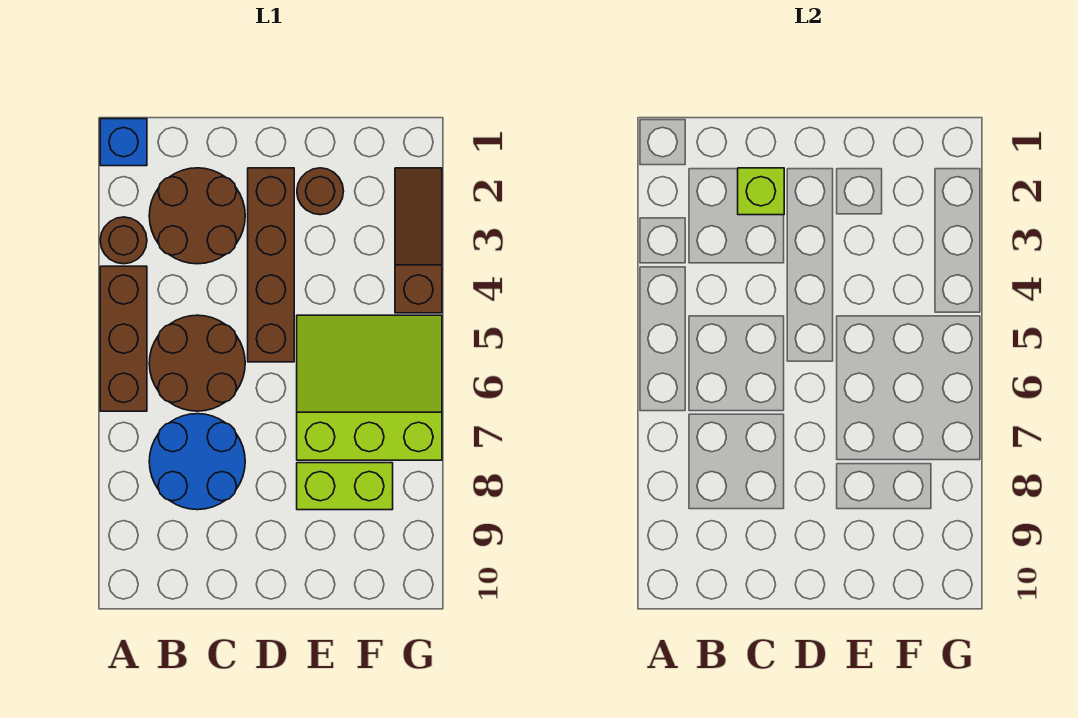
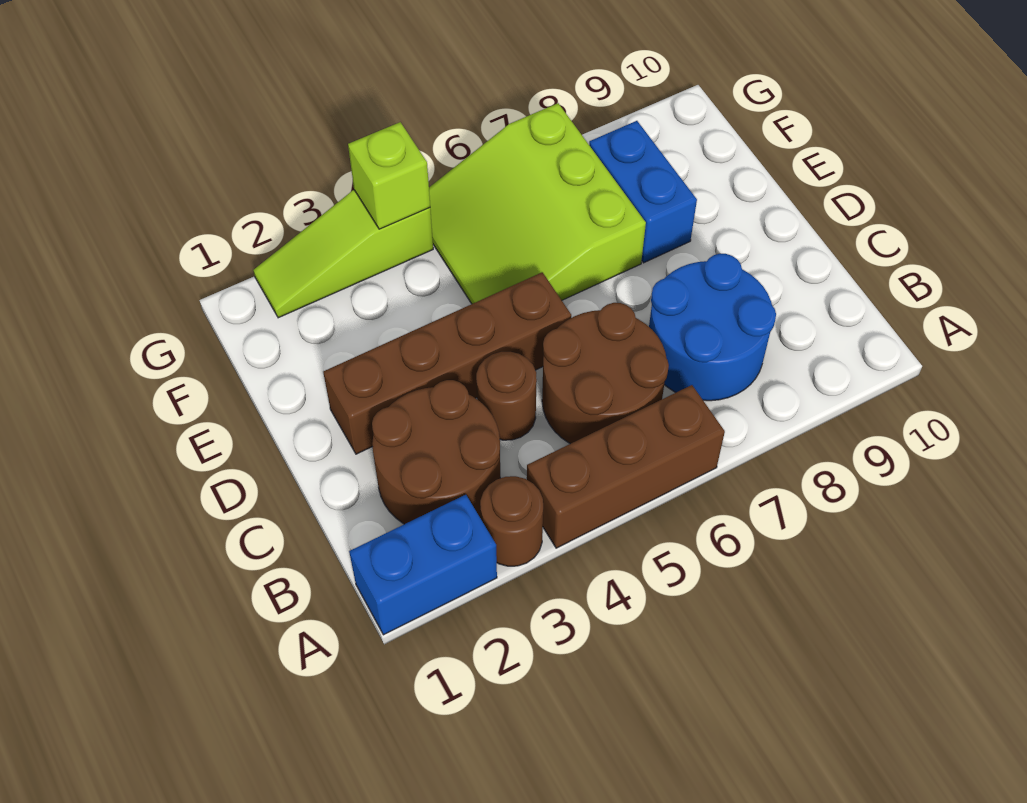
blue brick A1 level 1 -> blue brick A1:A2 level 1
lime brick C2 level 2 -> lime brick G4 level 2
brown round brick E2 level 1 -> brown round brick C4 level 1
lime brick E8:F8 level 1 -> blue brick E8:F8 level 1
brown slope G2:G4 level 1 top 4 -> lime slope G2:G4 level 1 top 4

